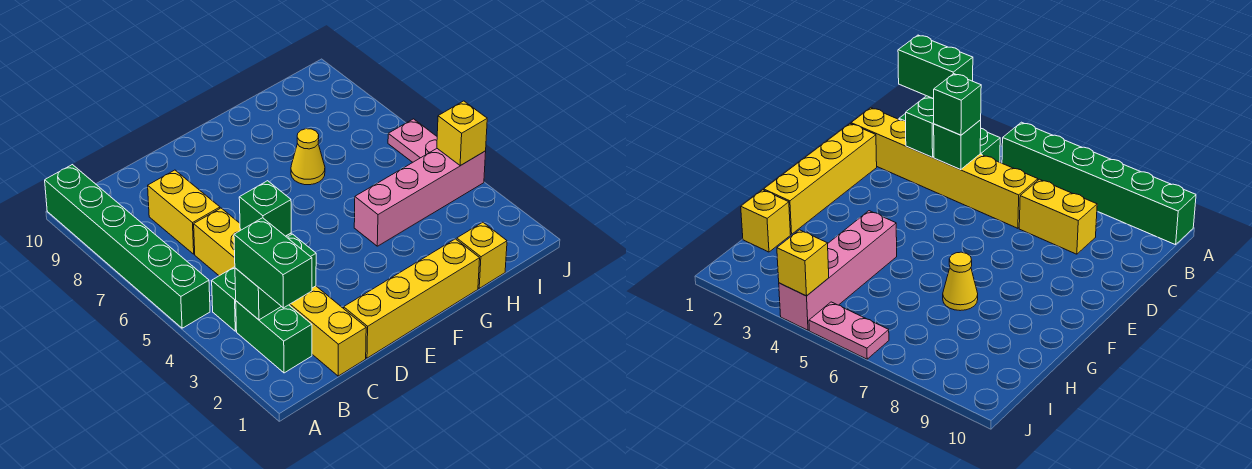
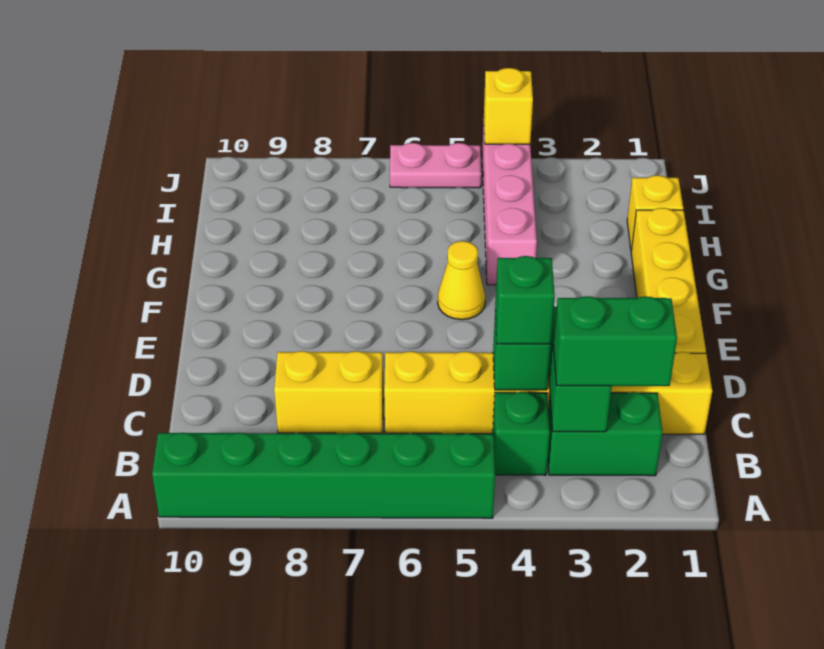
yellow cone G7 level 1 -> yellow cone F5 level 1

